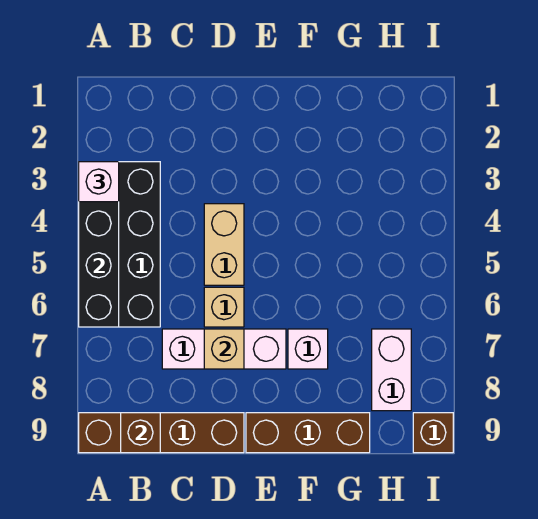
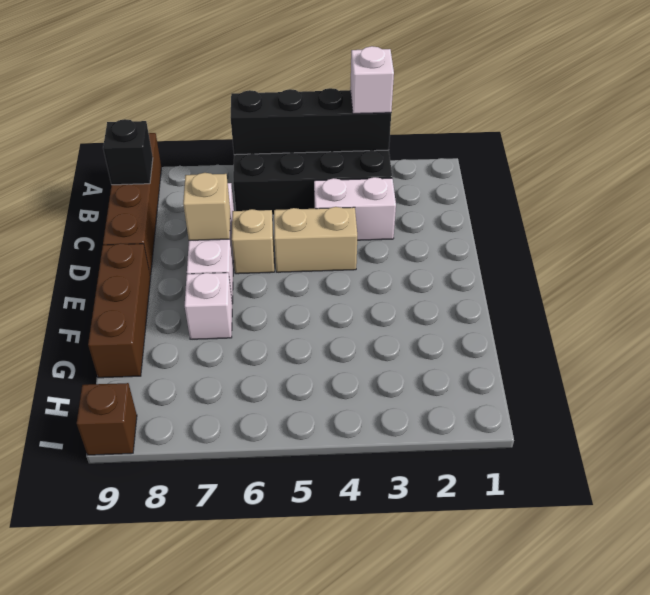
brown brick B9 level 2 -> black brick B9 level 2
white brick H7:H8 level 1 -> white brick C3:C4 level 1

